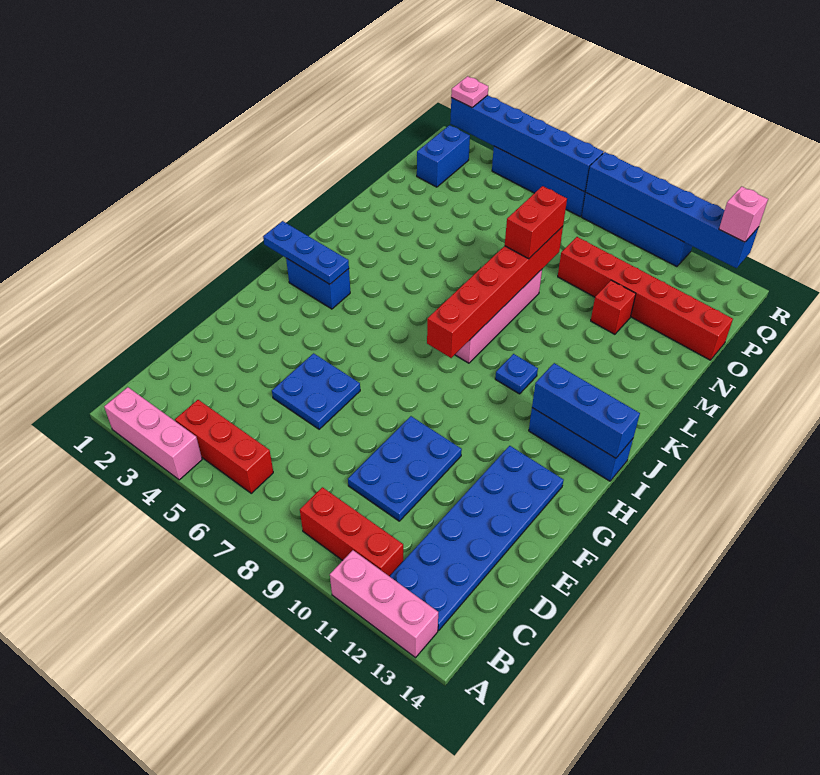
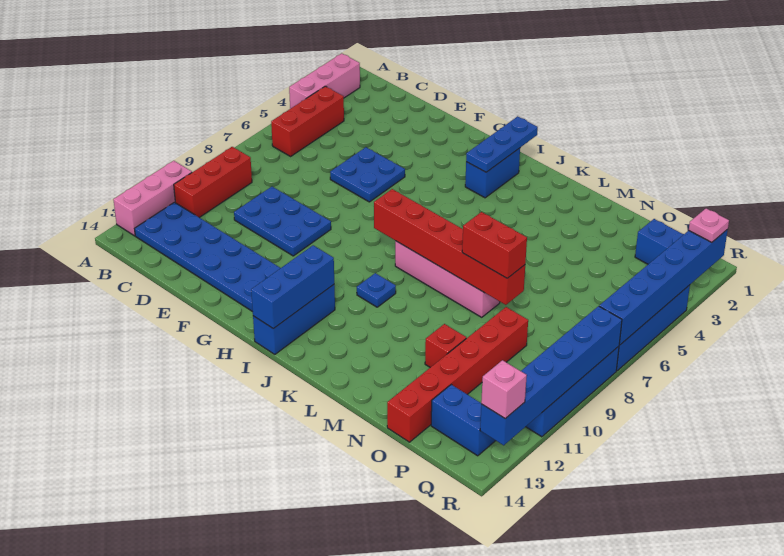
none -> blue brick P13:Q13 level 1

